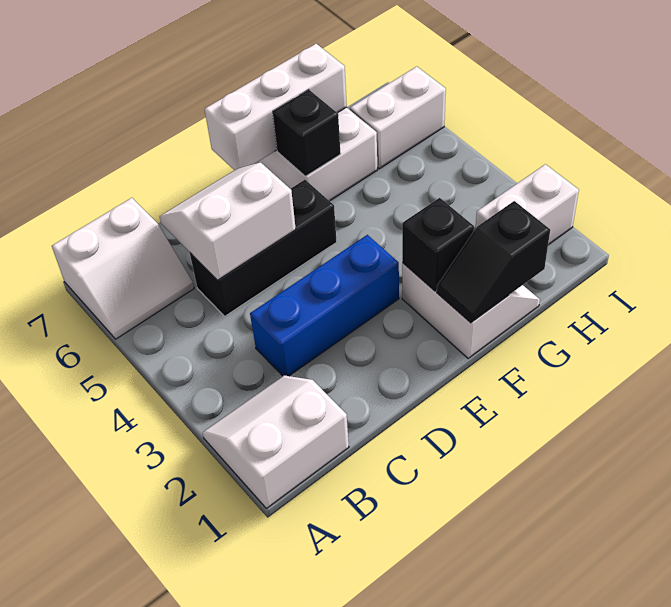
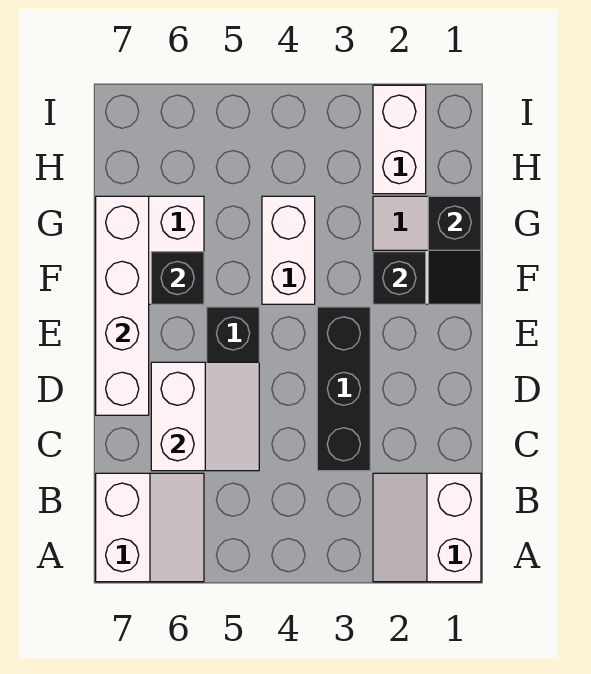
blue brick C3:E3 level 1 -> black brick C3:E3 level 1
white slope C5:D6 level 2 top 5 -> white slope C5:D6 level 2 top 6
white brick E7:G7 level 2 -> white brick D7:G7 level 2
white brick H6:I6 level 1 -> white brick F4:G4 level 1

